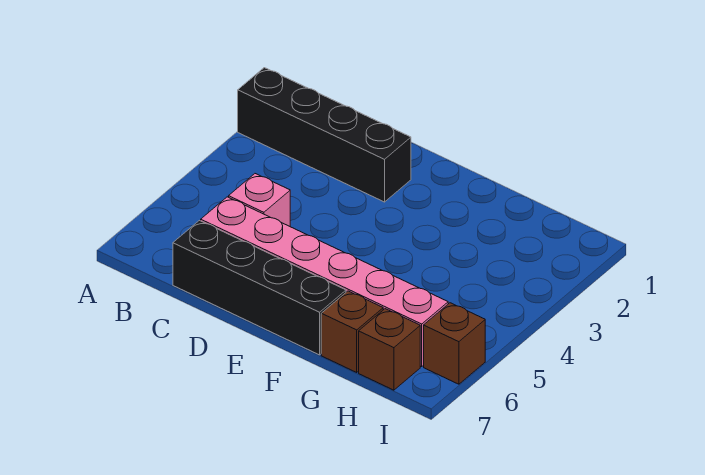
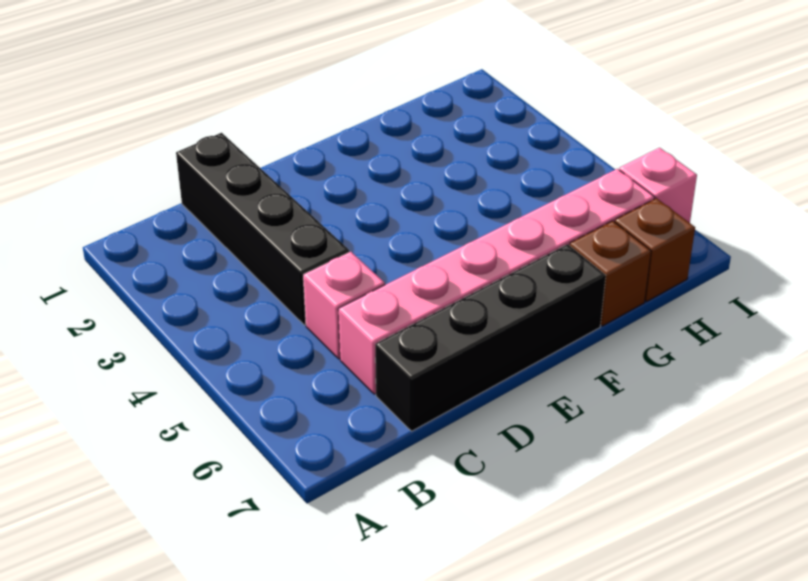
black brick A2:D2 level 1 -> black brick C1:C4 level 1
brown brick I6 level 1 -> pink brick I6 level 1

